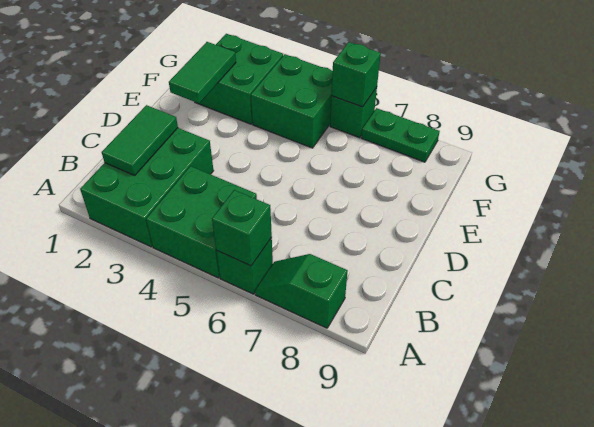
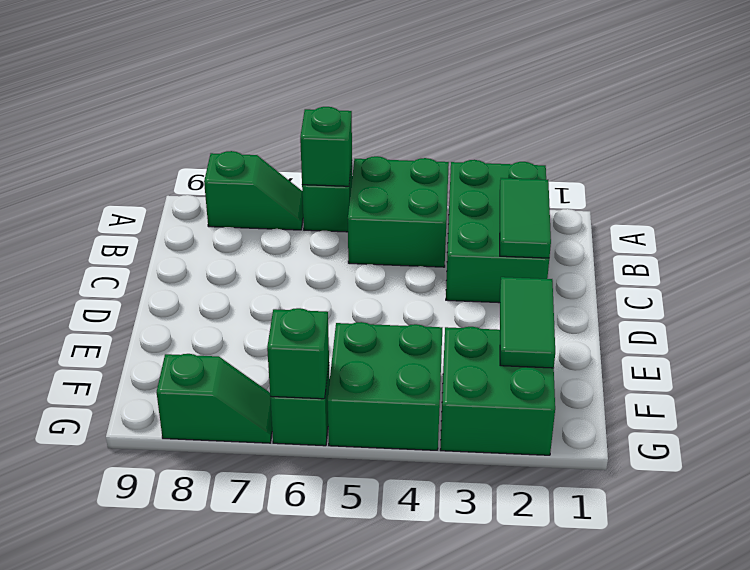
green plate G7:G8 level 1 -> green slope G7:G8 level 1 top 8

